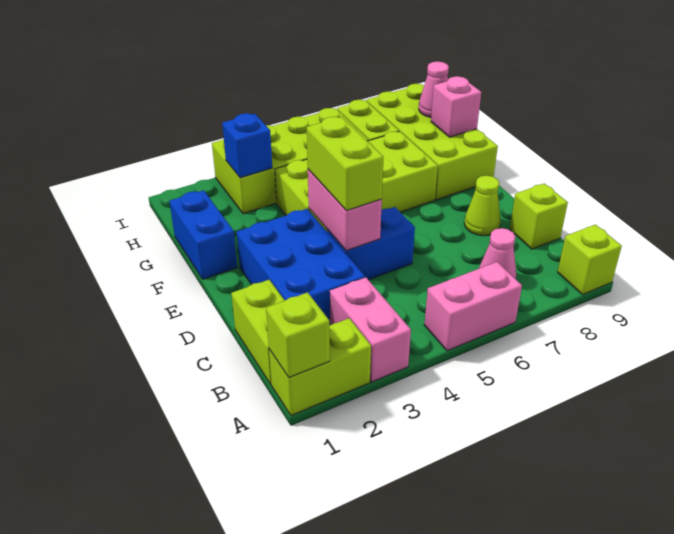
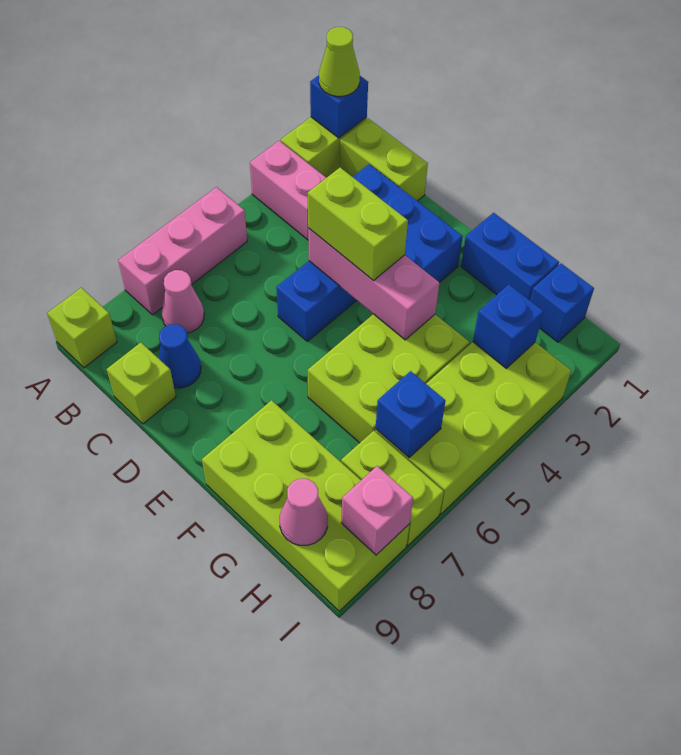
lime brick A1 level 2 -> blue brick A1 level 2
pink brick A5:A6 level 1 -> pink brick A5:A7 level 1
none -> blue cone C8 level 1
pink brick D4:E4 level 2 -> pink brick D4:F4 level 2
lime cone D8 level 1 -> lime cone A1 level 3
lime brick F4:G7 level 1 -> lime brick F4:G6 level 1
pink brick G9 level 2 -> pink brick I8 level 2
none -> blue brick H1 level 1
none -> blue brick H6 level 2

